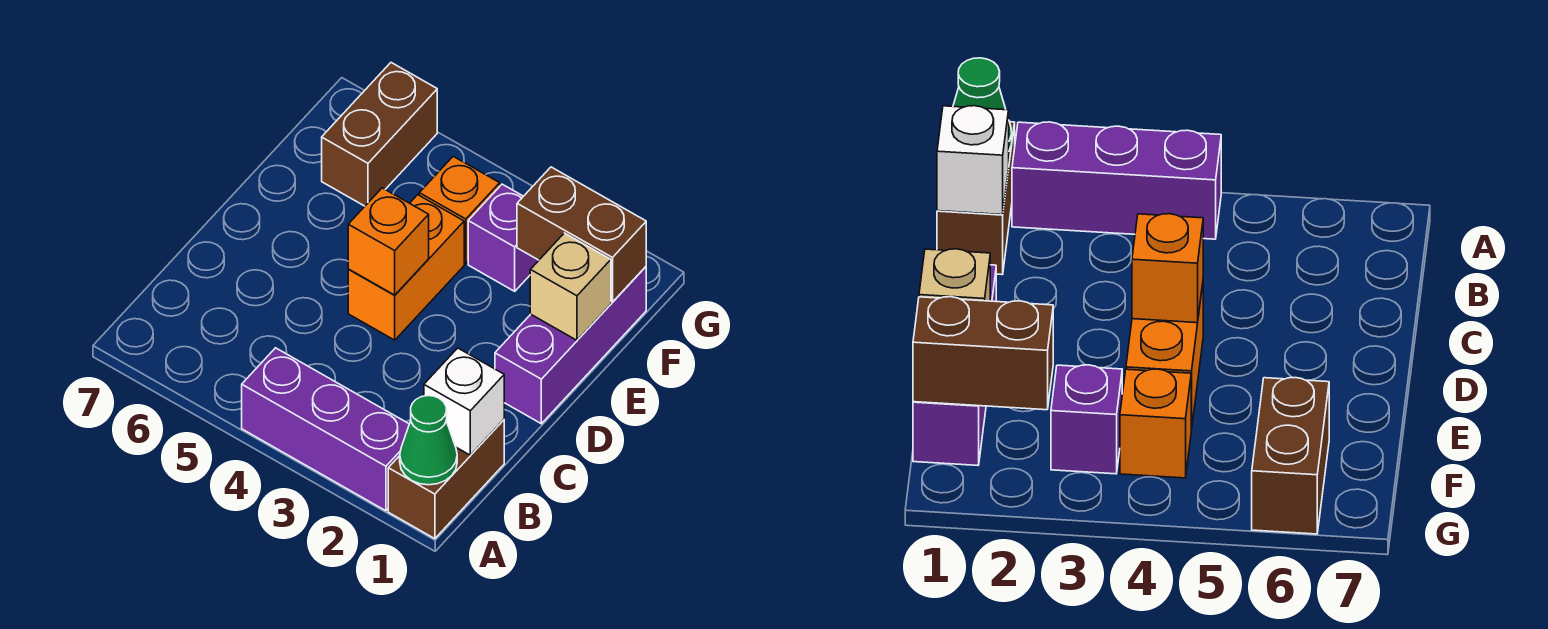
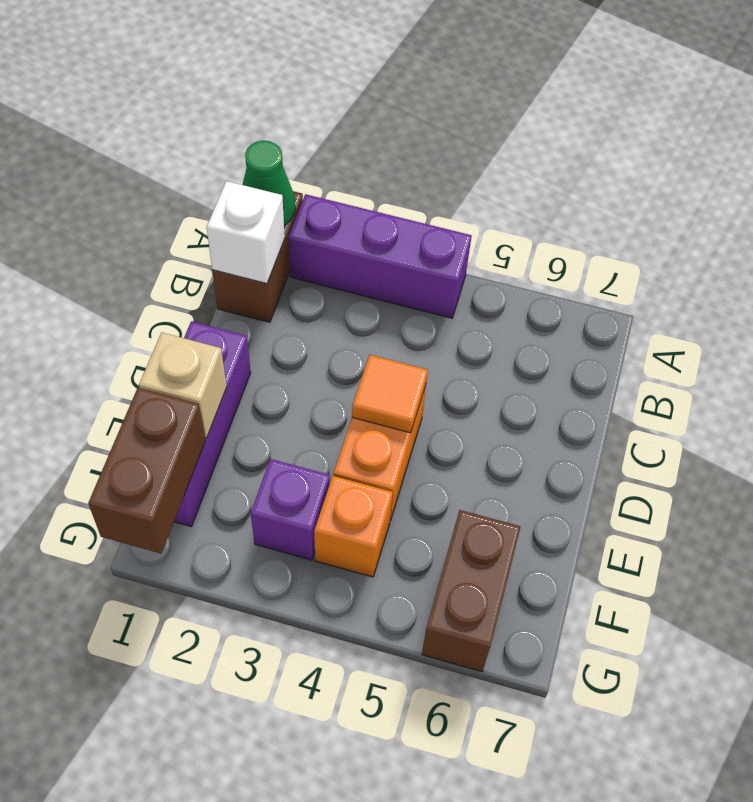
orange brick D4 level 2 -> orange tile D4 level 2
brown brick F1:F2 level 2 -> brown brick F1:G1 level 2

